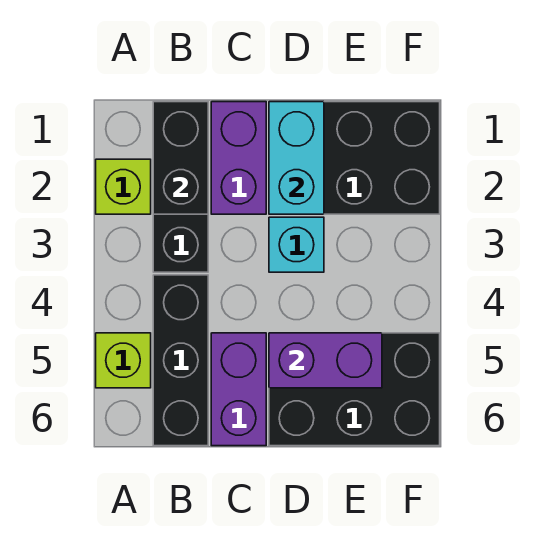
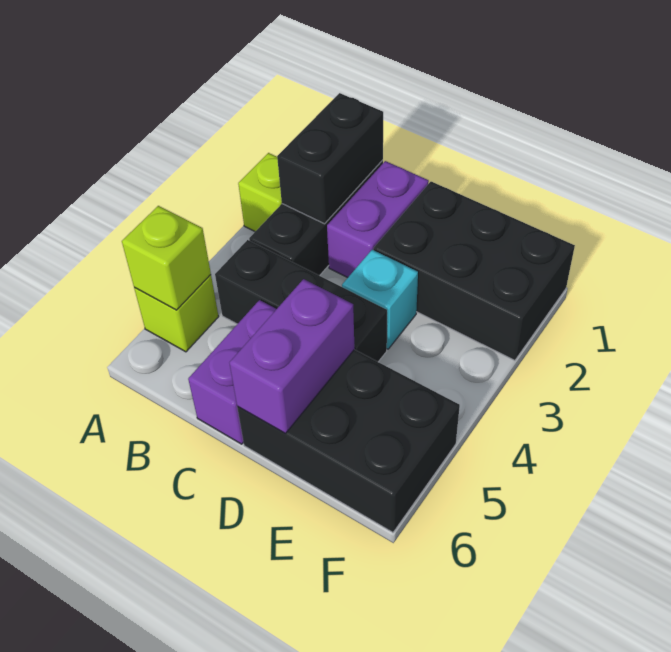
none -> lime brick A5 level 2
black brick B4:B6 level 1 -> black brick B4:D4 level 1
cyan brick D1:D2 level 2 -> none
purple brick D5:E5 level 2 -> purple brick D5:D6 level 2

